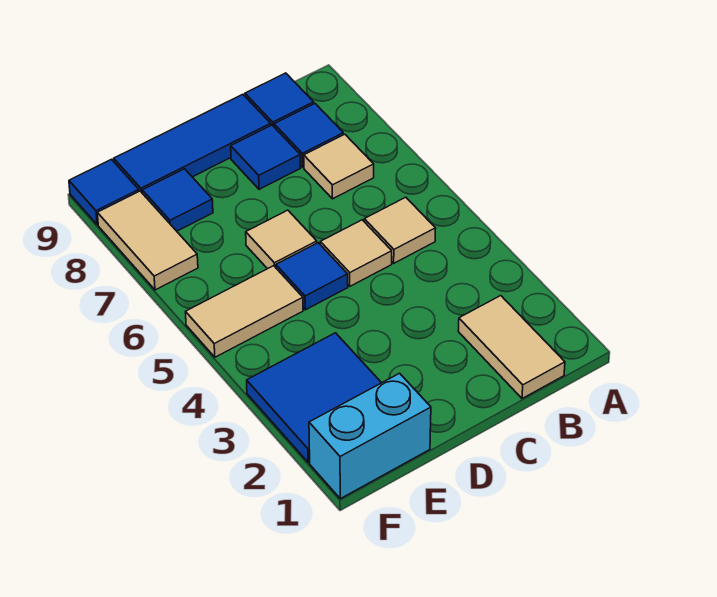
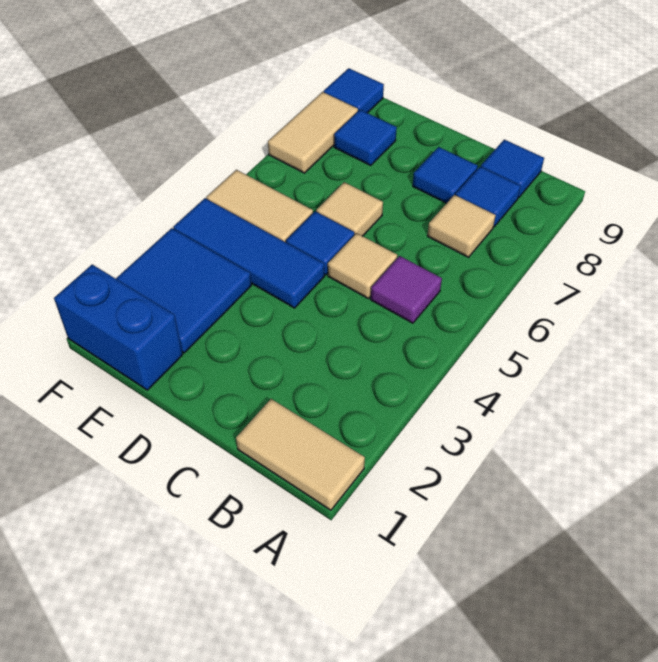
tan tile B1:B2 level 1 -> tan tile A1:B1 level 1
tan tile B5 level 1 -> purple tile B5 level 1
blue tile C9:E9 level 1 -> blue tile D4:F4 level 1
cyan brick E1:F1 level 1 -> blue brick E1:F1 level 1

